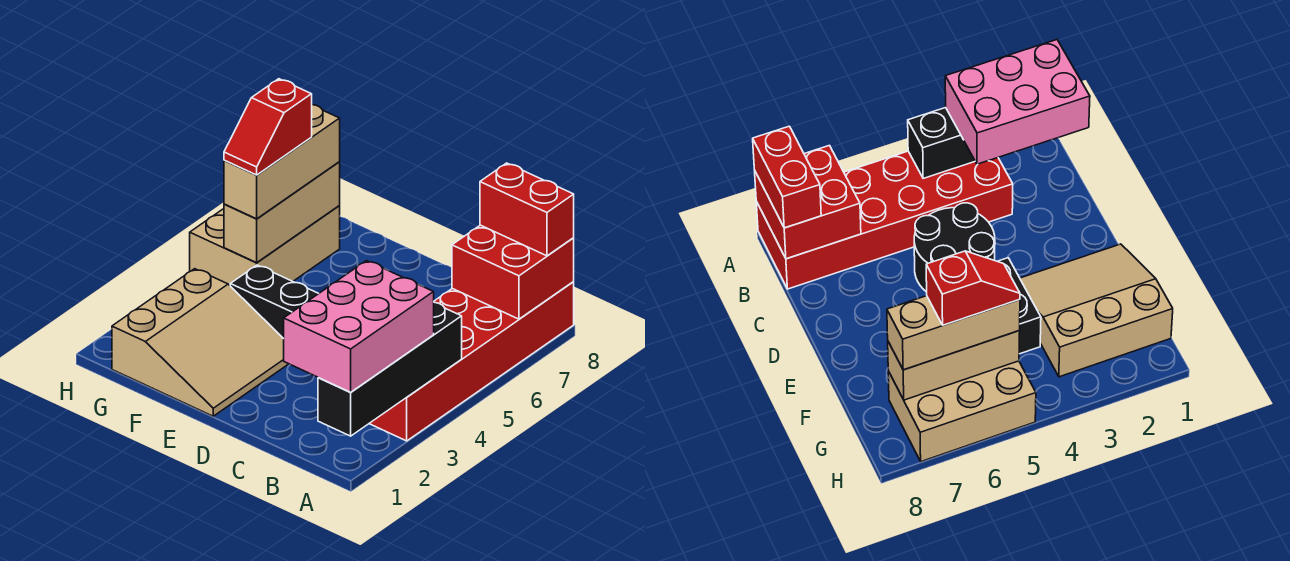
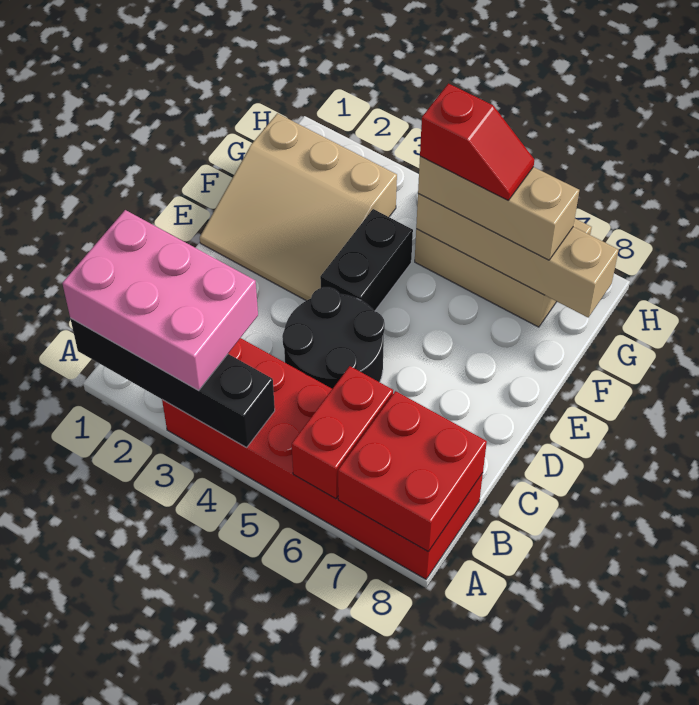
red brick A8:B8 level 3 -> red brick A6:B6 level 2
tan brick G5:G7 level 2 -> tan brick G5:G8 level 2
red slope G5:G6 level 4 top 6 -> red slope G5:G6 level 4 top 5

